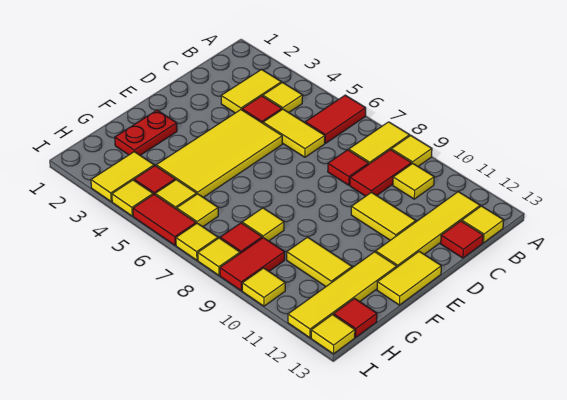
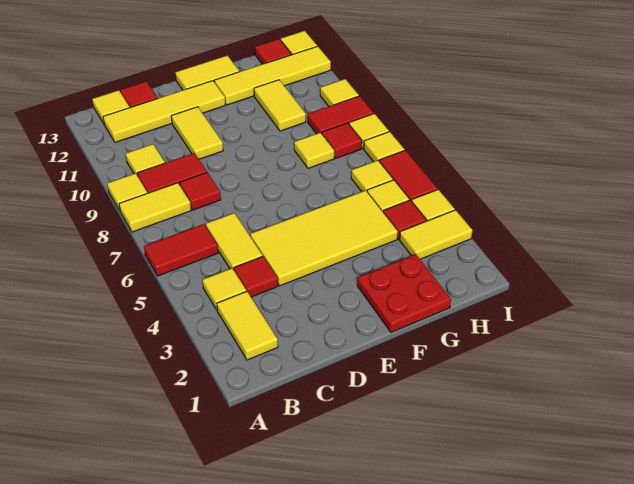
yellow tile B3:C3 level 1 -> yellow tile B2:B3 level 1
red plate F2:G2 level 1 -> red plate F1:G2 level 1

